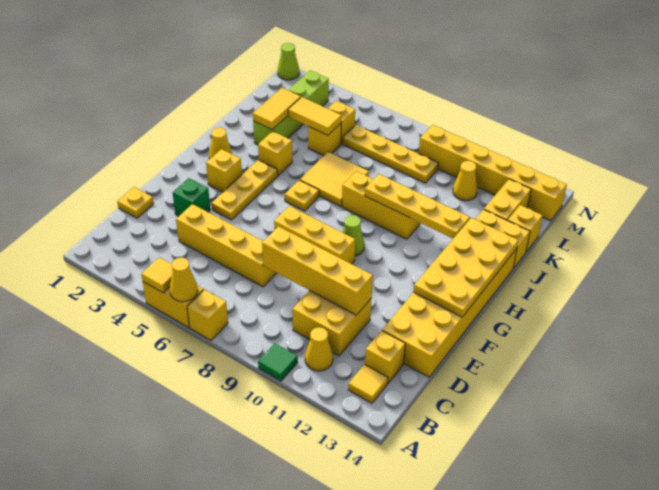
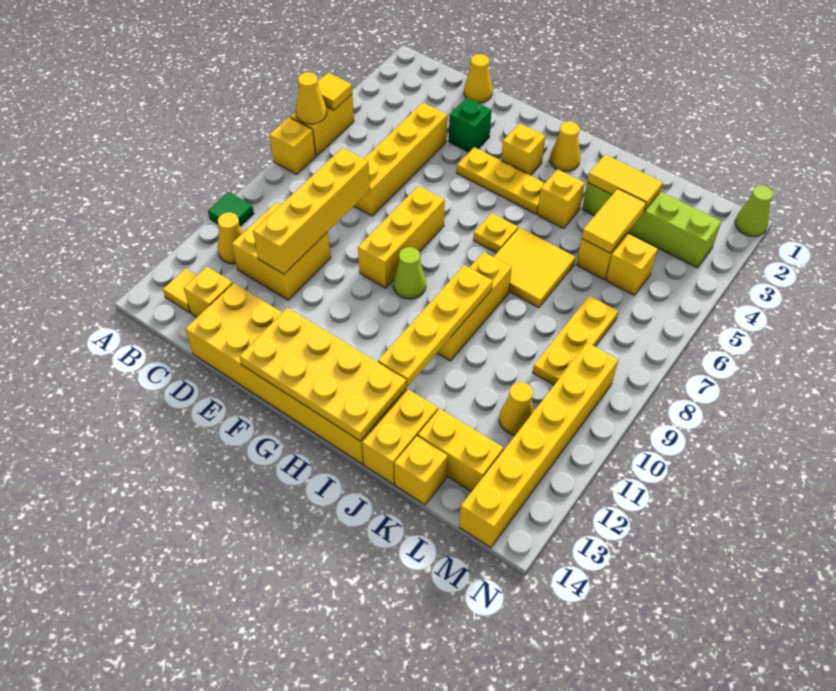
yellow plate D1 level 1 -> yellow cone D1 level 1
yellow plate L6:L9 level 1 -> yellow plate L7:L9 level 1

